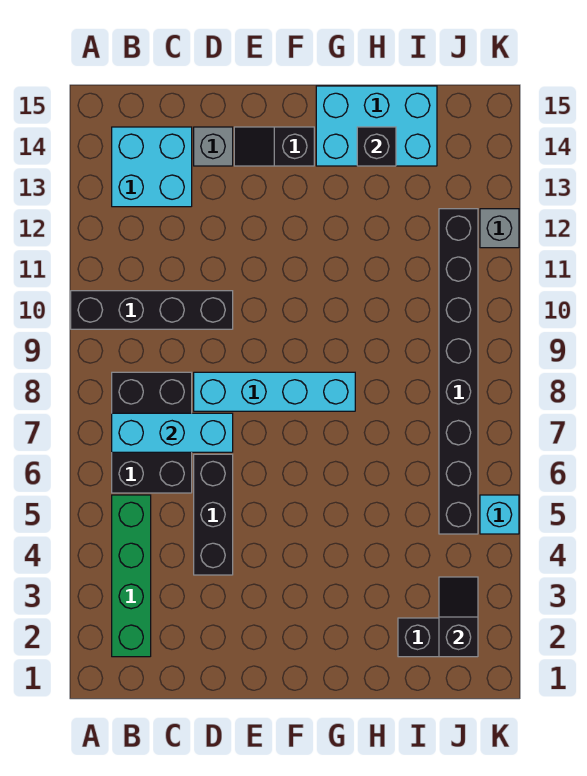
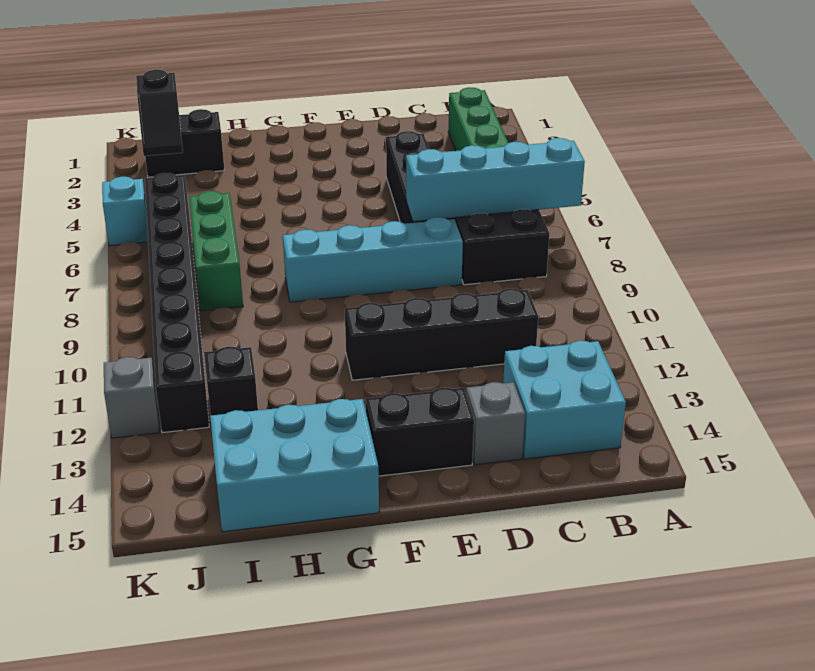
black brick A10:D10 level 1 -> black brick C11:F11 level 1
cyan brick B7:D7 level 2 -> cyan brick A7:D7 level 2
black slope E14:F14 level 1 top F -> black brick E14:F14 level 1
black brick H14 level 2 -> black brick I12 level 1
none -> green brick I6:I8 level 1

